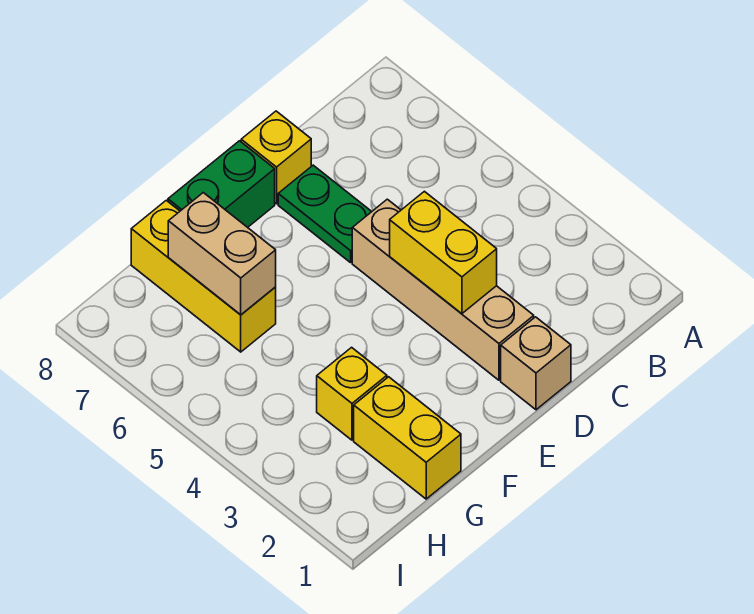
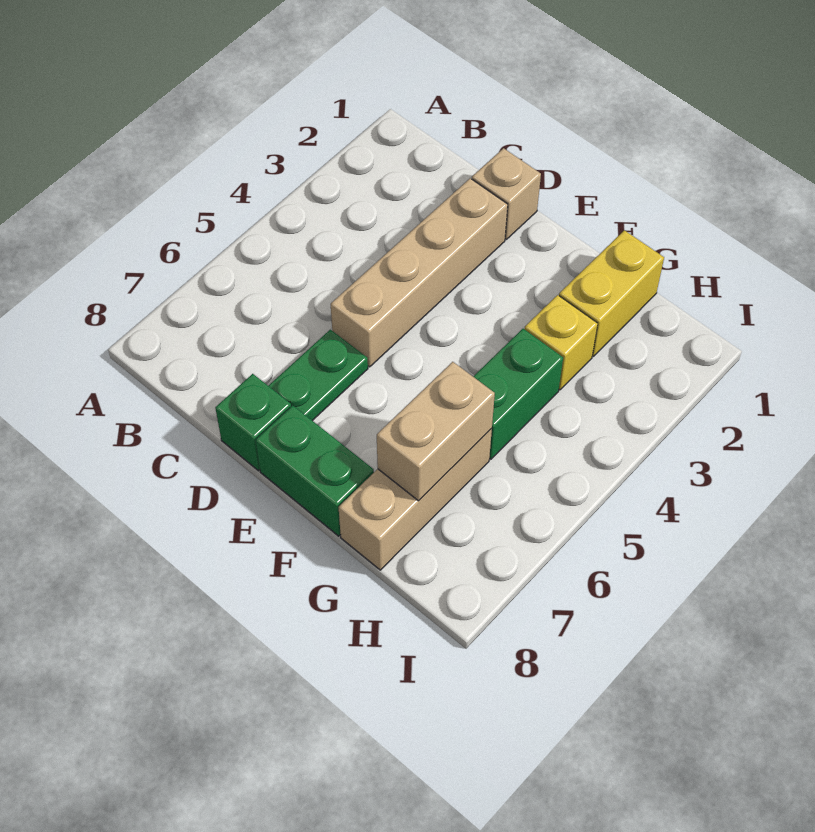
yellow brick D3:D4 level 2 -> none
yellow brick D8 level 1 -> green brick D8 level 1
none -> green brick G4:G5 level 1
yellow brick G6:G8 level 1 -> tan brick G6:G8 level 1

